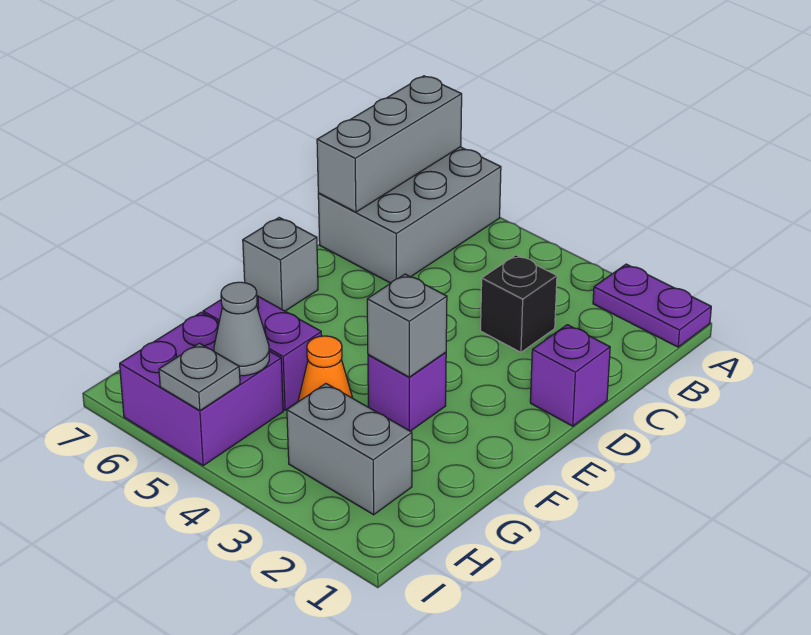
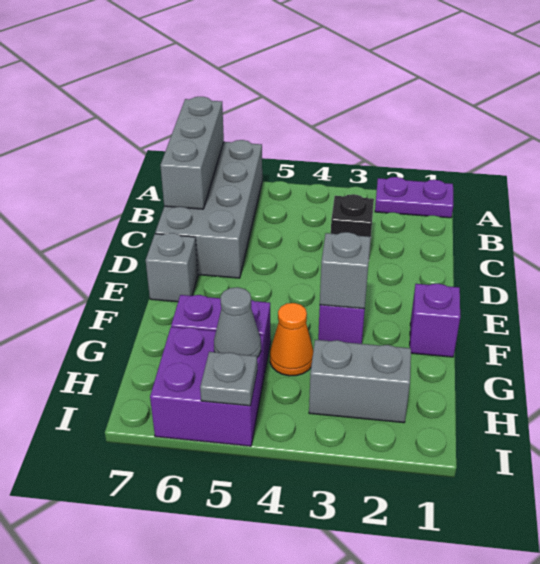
grey brick A6:C7 level 1 -> grey brick A6:D7 level 1
purple brick D1 level 1 -> purple brick F1 level 1

